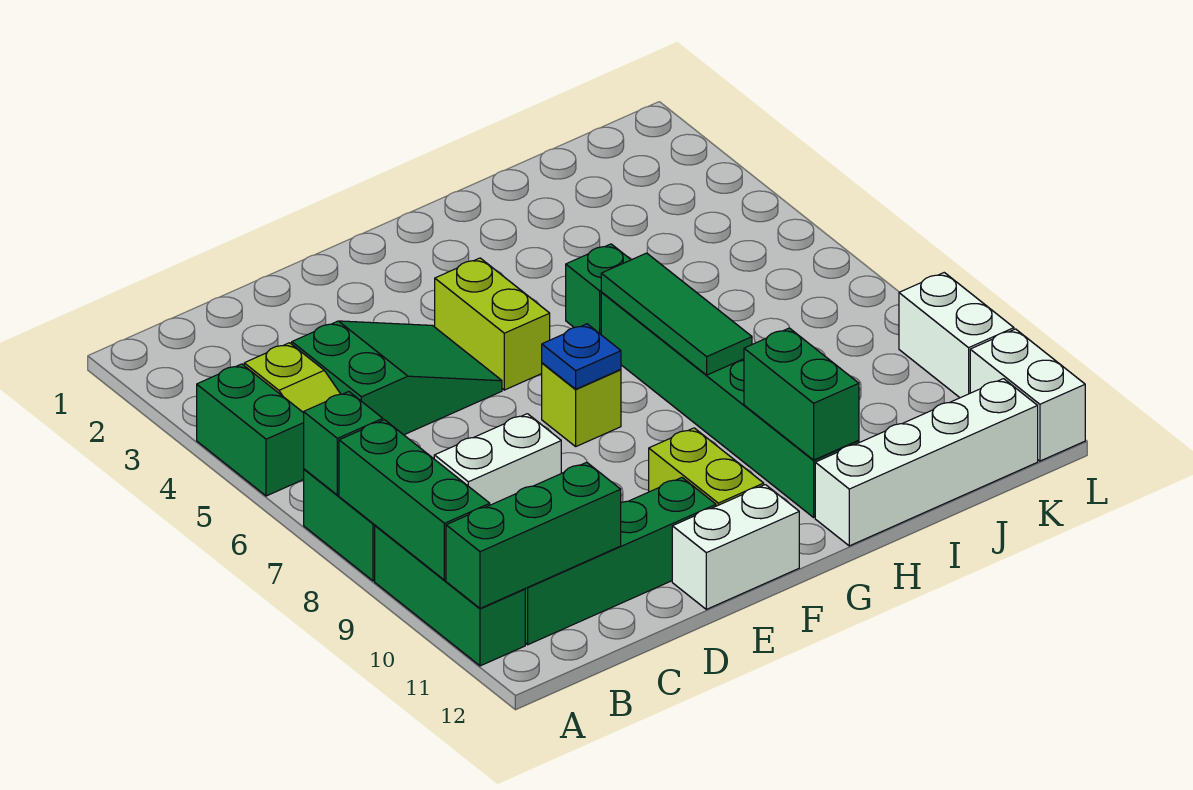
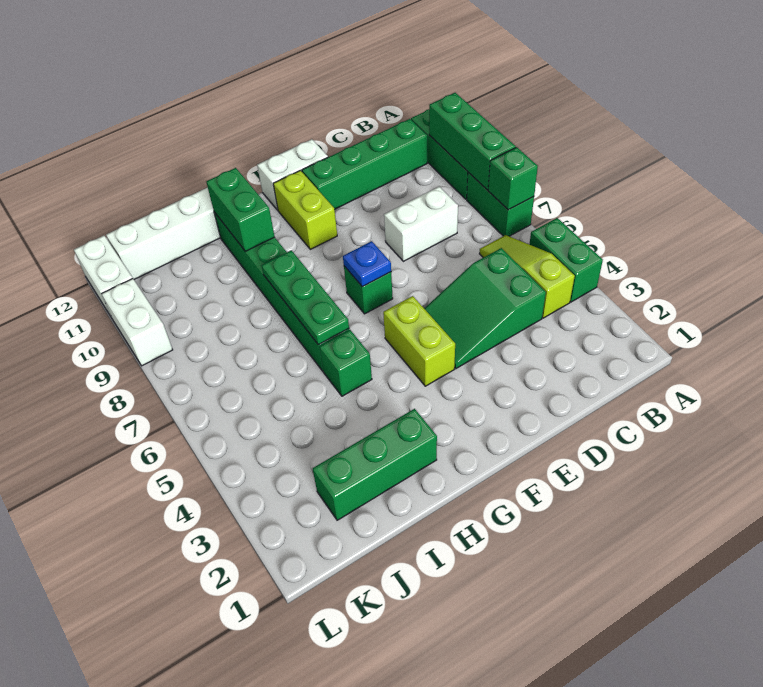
green brick A11:C11 level 2 -> green brick H2:J2 level 1
lime brick F7 level 1 -> green brick F7 level 1
green tile H6:H8 level 2 -> green plate H6:H8 level 2

